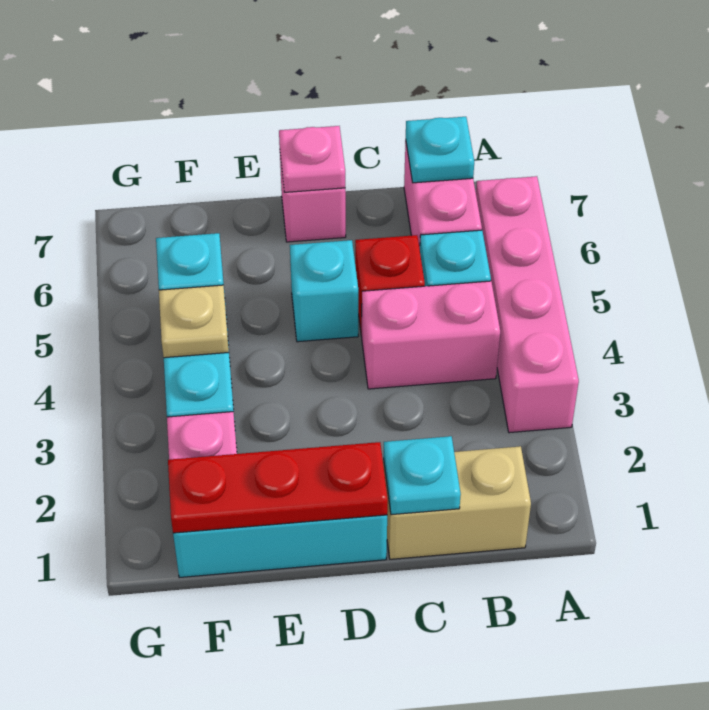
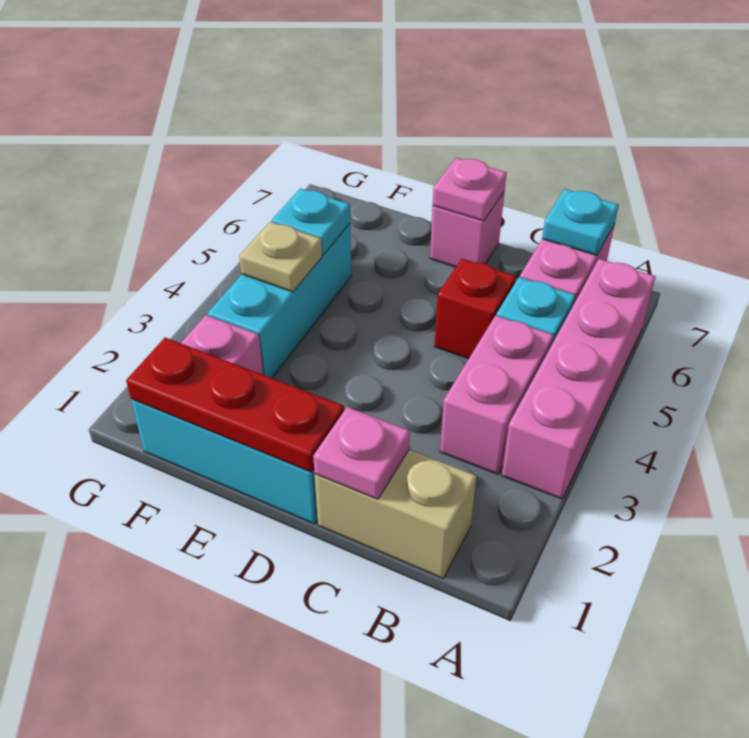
pink brick B4:C4 level 1 -> pink brick B3:B4 level 1
cyan plate C1 level 2 -> pink plate C1 level 2
cyan brick D5 level 1 -> none

